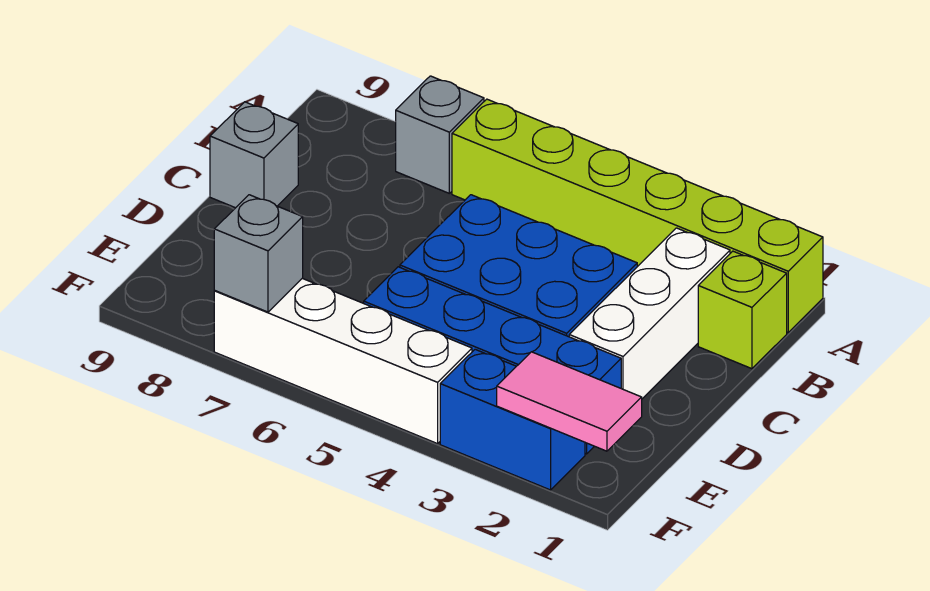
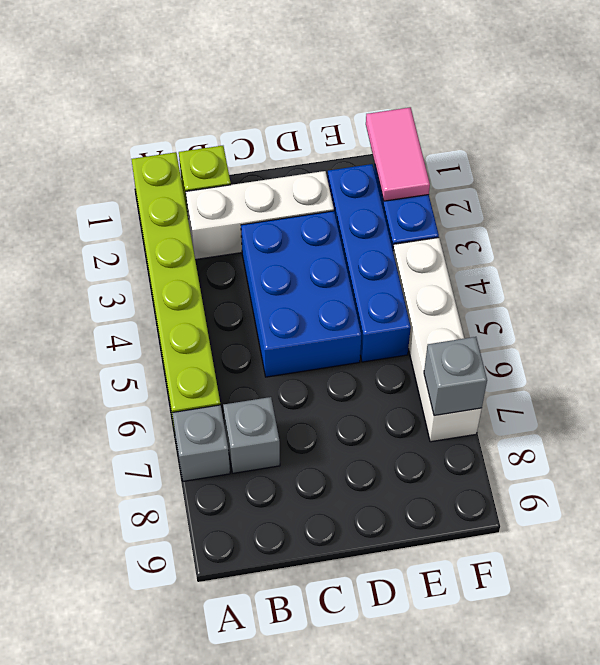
grey brick C9 level 1 -> grey brick B7 level 1

